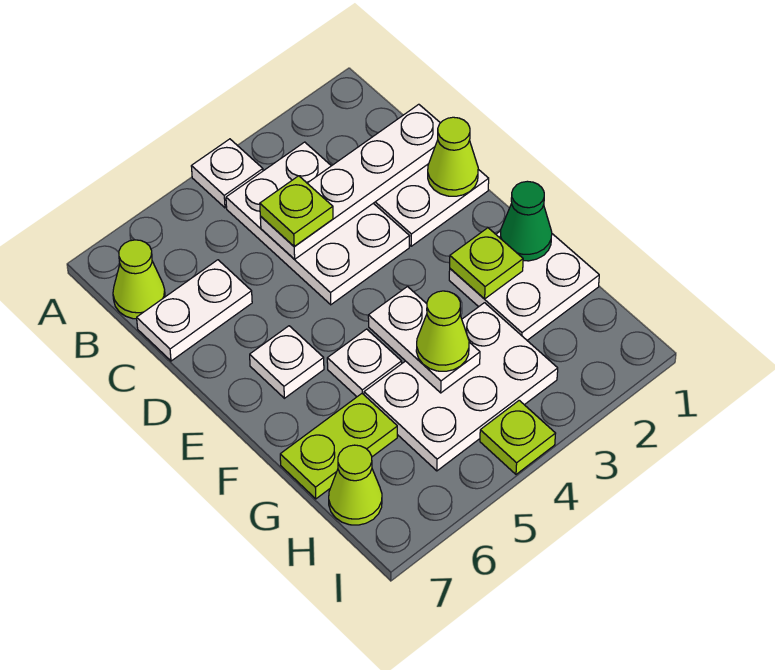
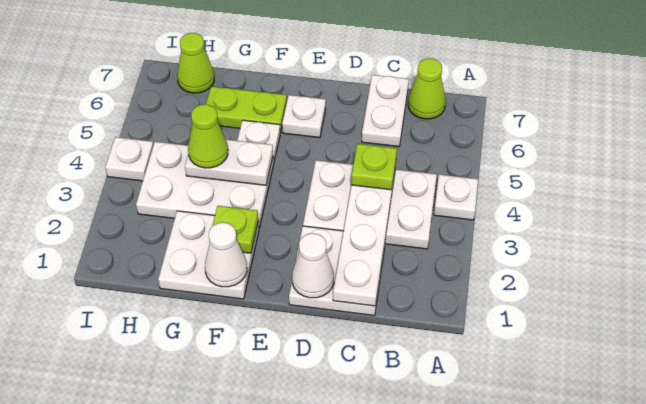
lime cone D1 level 2 -> white cone D1 level 2
green cone F1 level 2 -> white cone F1 level 2
white plate G3:H5 level 1 -> white plate F3:H4 level 1
lime plate G6:G7 level 1 -> lime plate F6:G6 level 1
lime plate I4 level 1 -> white plate I4 level 1

